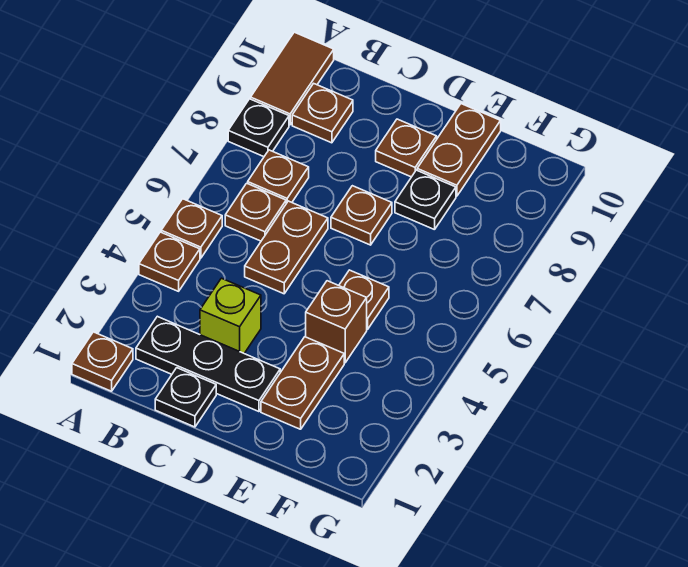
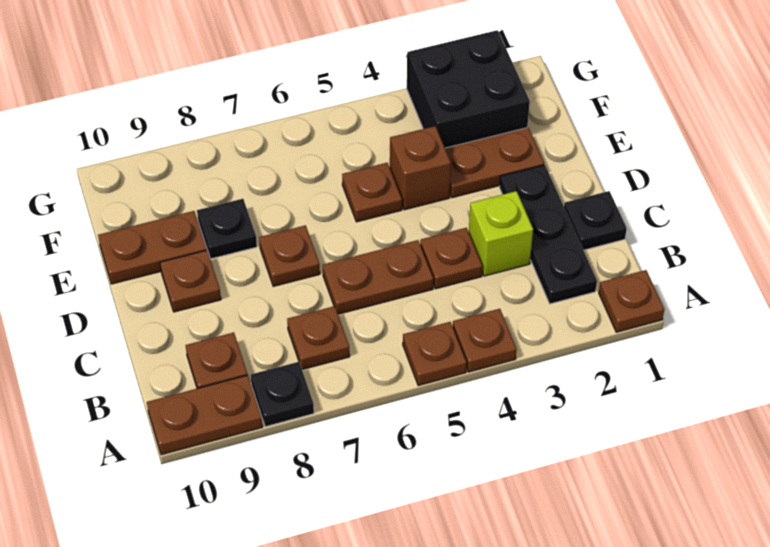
brown tile A9:A10 level 1 -> brown plate A9:A10 level 1
brown plate B6 level 1 -> brown plate C4 level 1
none -> black brick F2:G3 level 1

